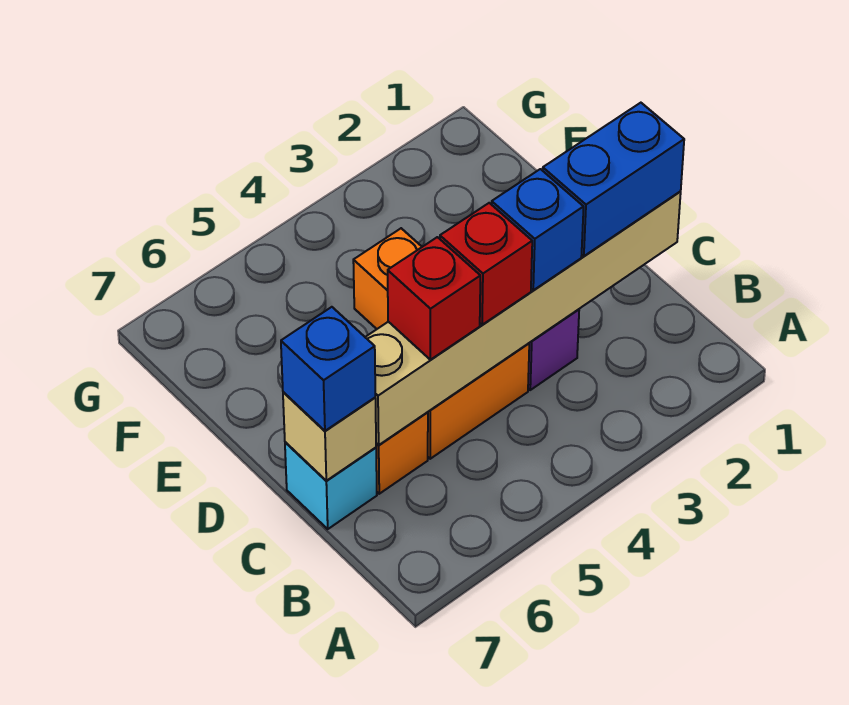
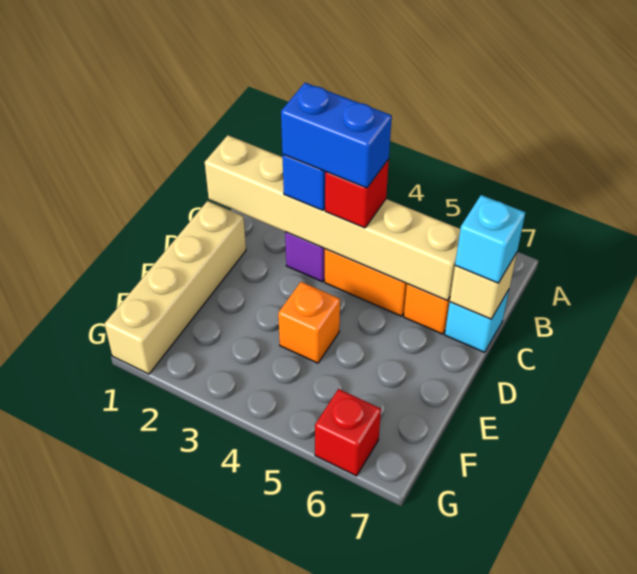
blue brick C1:C2 level 3 -> blue brick C3:C4 level 4
red brick C5 level 3 -> red brick G6 level 1
blue brick C7 level 3 -> cyan brick C7 level 3
none -> tan brick D1:G1 level 1

